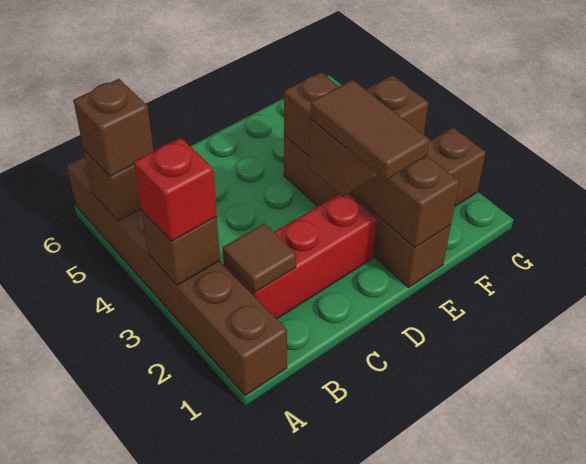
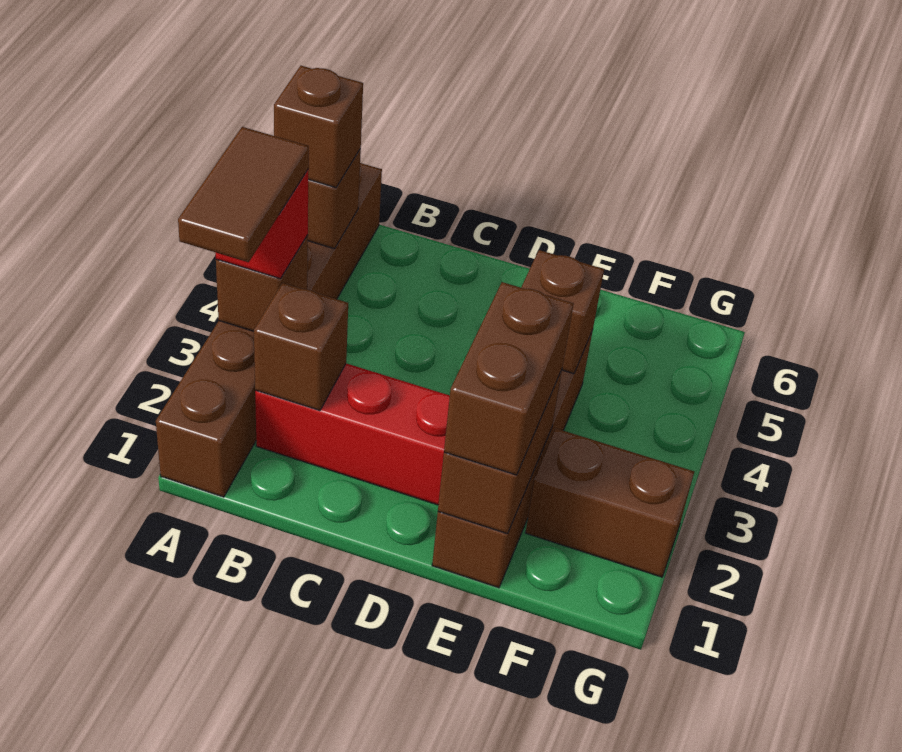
brown tile B2 level 2 -> brown brick B2 level 2
brown tile D1:D2 level 4 -> brown tile A2:A3 level 4
brown brick D2:E2 level 3 -> brown brick E1:E2 level 3

